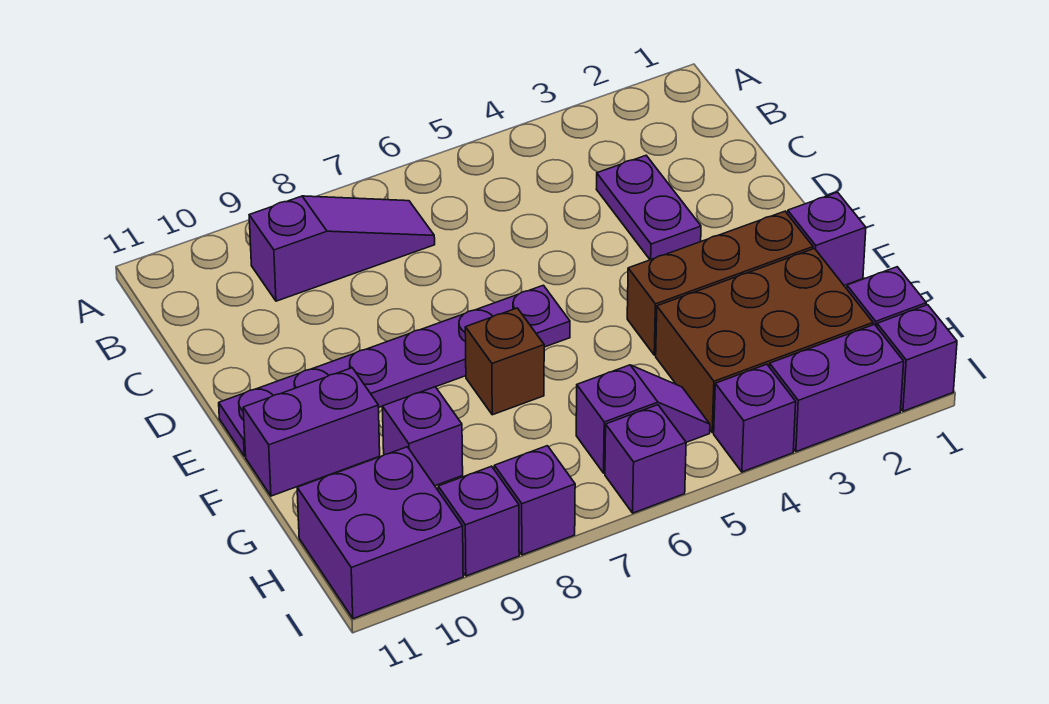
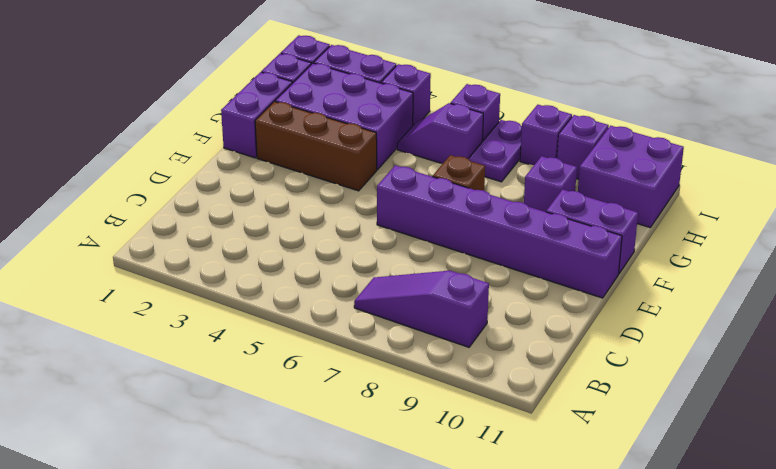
purple plate C3:D3 level 1 -> purple plate H7:I7 level 1
purple plate E6:E11 level 1 -> purple brick E6:E11 level 1
purple brick F1 level 1 -> purple brick F1:G1 level 1
brown brick G2:H4 level 1 -> purple brick G2:H4 level 1

